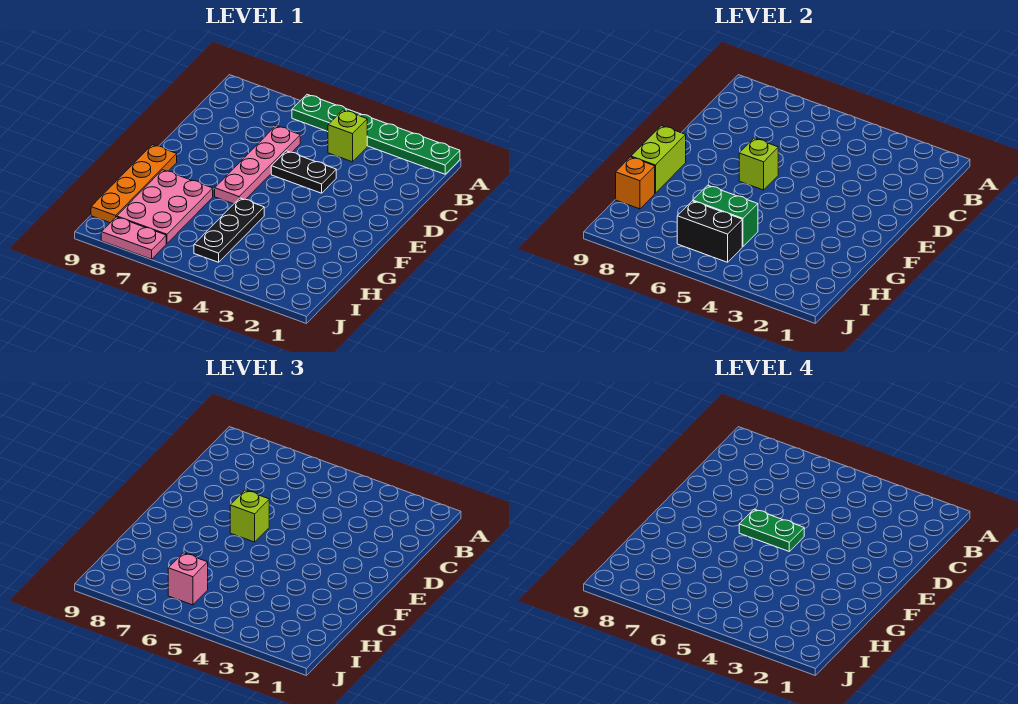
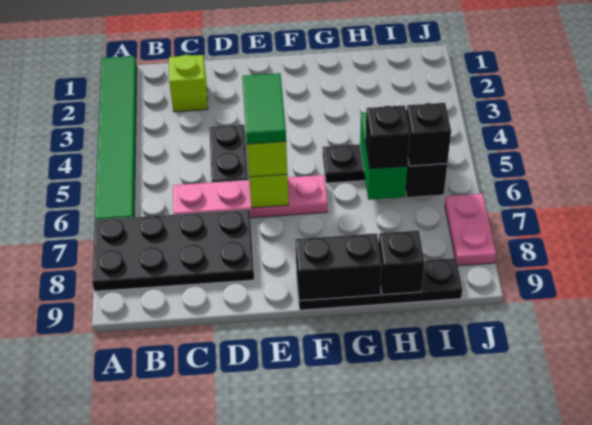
green plate A1:A6 level 1 -> green tile A1:A6 level 1
none -> black plate A7:D8 level 1
lime brick B4 level 1 -> lime brick C2 level 1
green plate E5:E6 level 4 -> green tile E5:E6 level 4
orange plate F9:I9 level 1 -> black plate F9:I9 level 1
lime brick F9:G9 level 2 -> black brick F9:G9 level 2
pink plate G7:I8 level 1 -> none
none -> black brick H6 level 3
orange brick H9 level 2 -> black brick H9 level 2
pink brick I6 level 3 -> black brick I6 level 3

